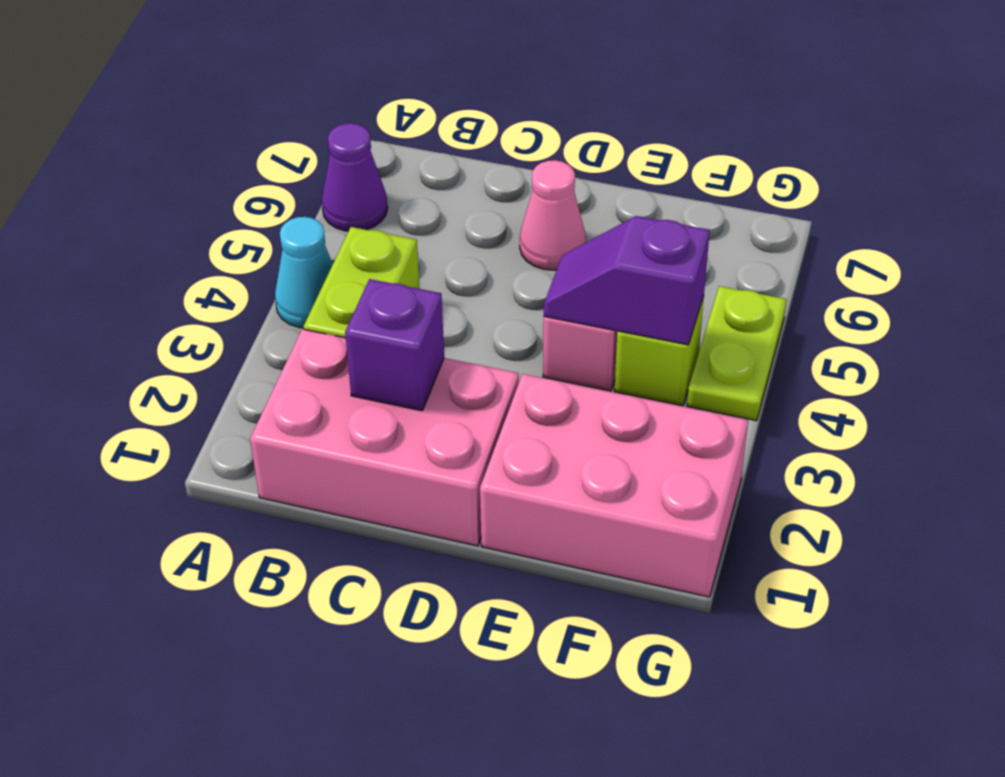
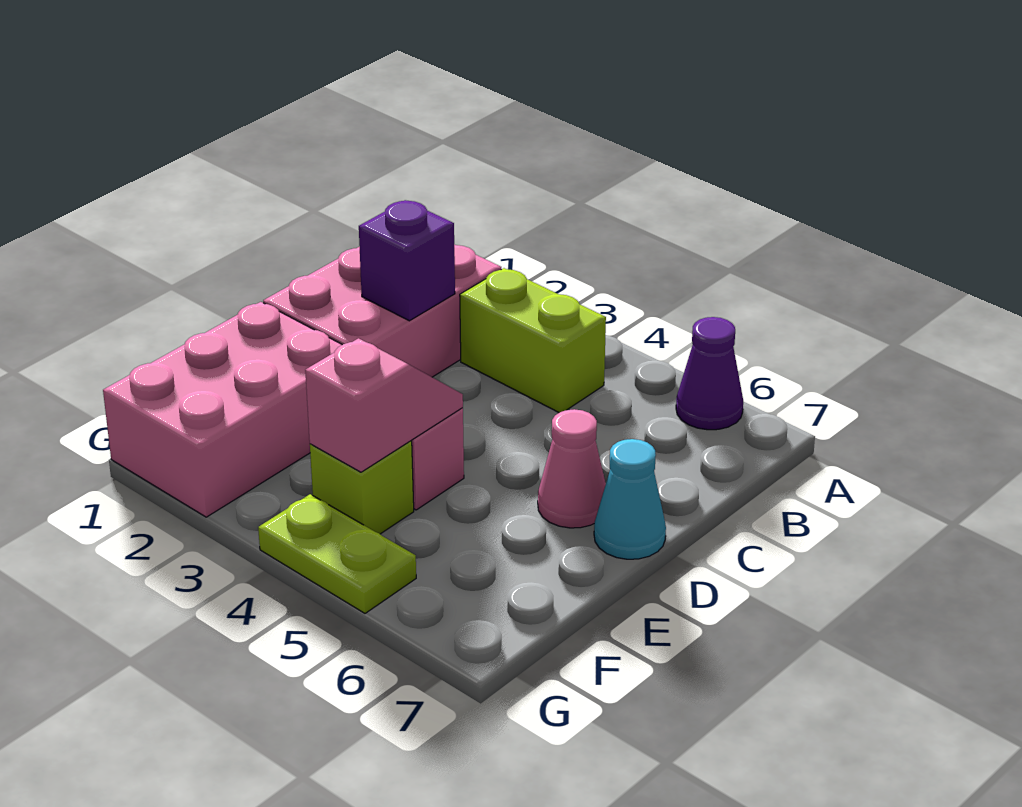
cyan cone A4 level 1 -> cyan cone D7 level 1
purple slope E4:F4 level 2 top F -> pink slope E4:F4 level 2 top F

